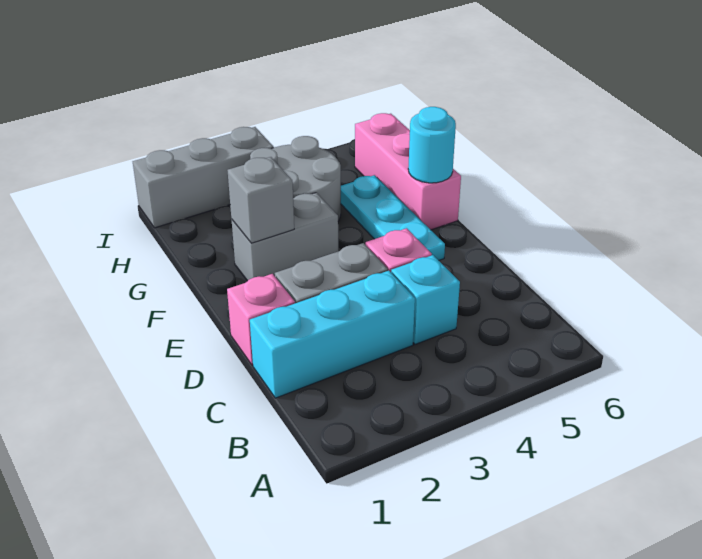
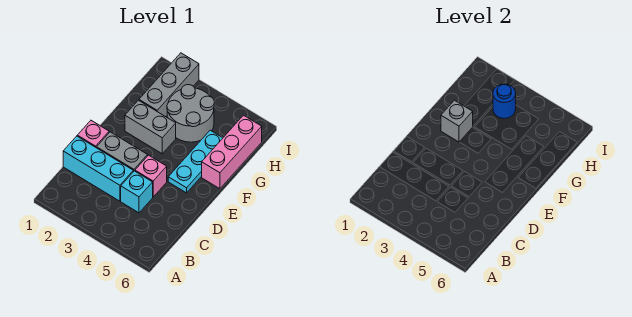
cyan round brick F6 level 2 -> none
none -> blue round brick H3 level 2
grey brick I1:I3 level 1 -> grey brick G2:I2 level 1

